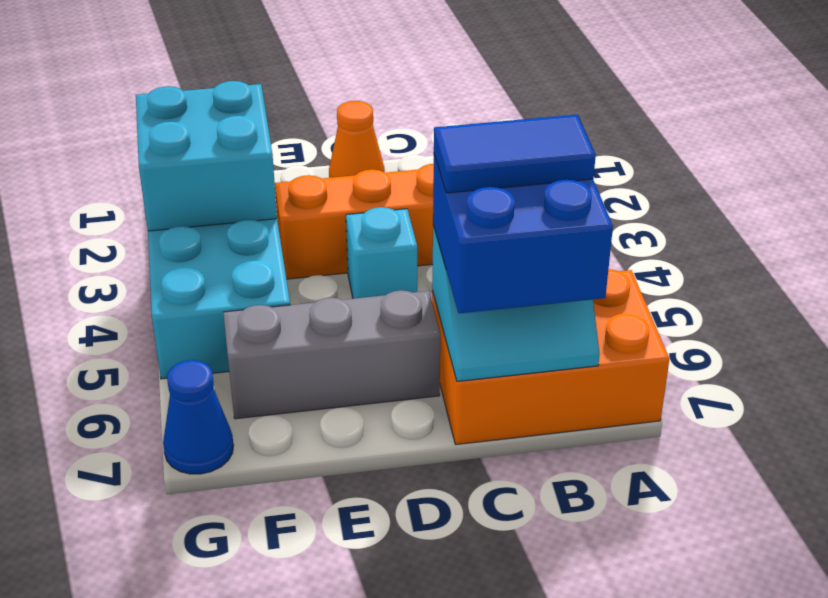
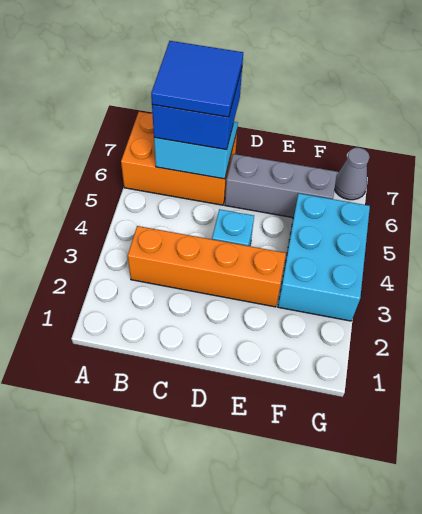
blue tile B6:C6 level 4 -> blue tile B6:C7 level 4
orange cone D1 level 1 -> none
cyan brick F2:G3 level 2 -> none
blue cone G7 level 1 -> grey cone G7 level 1

